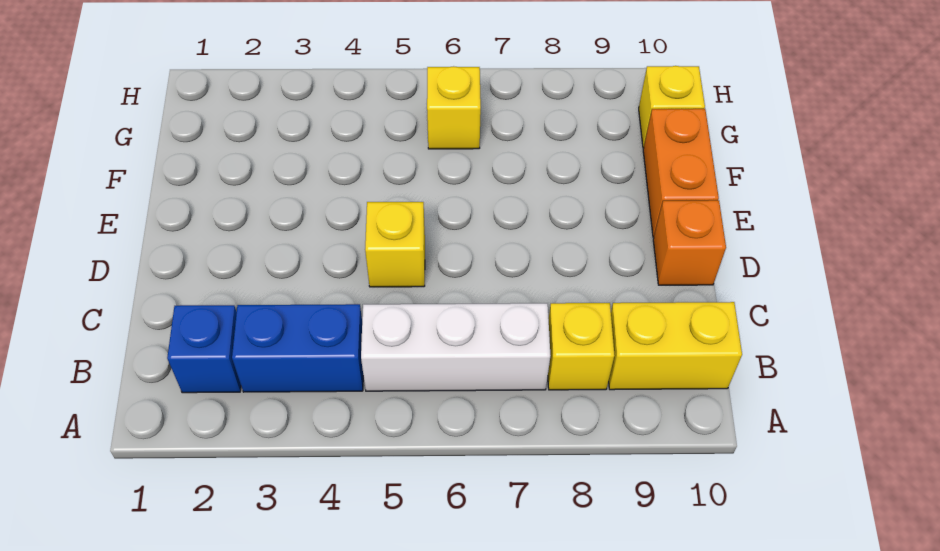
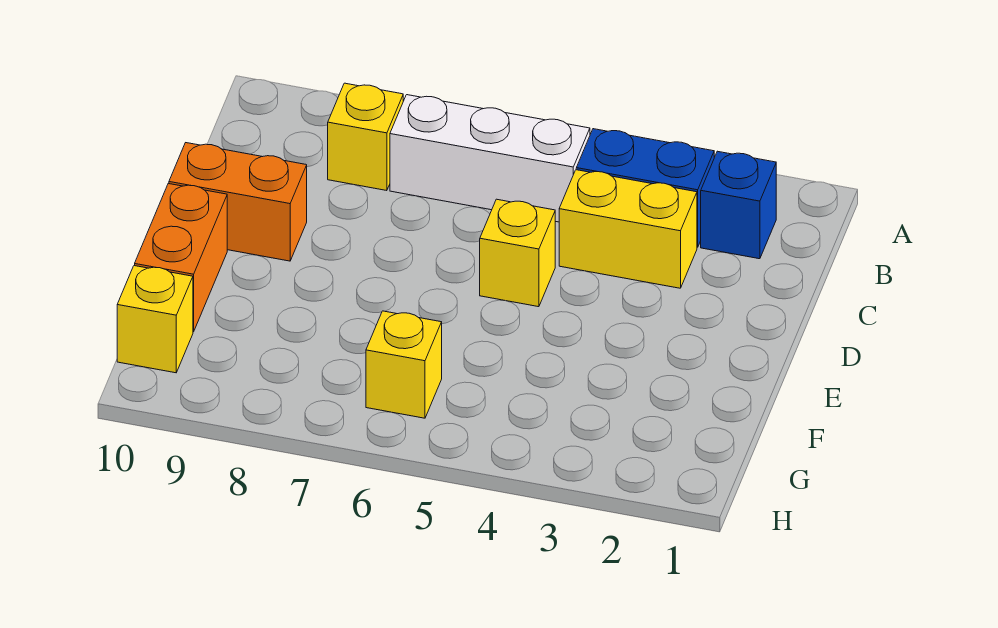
yellow brick B9:B10 level 1 -> yellow brick C3:C4 level 1
orange brick D10 level 1 -> orange brick D9:D10 level 1

